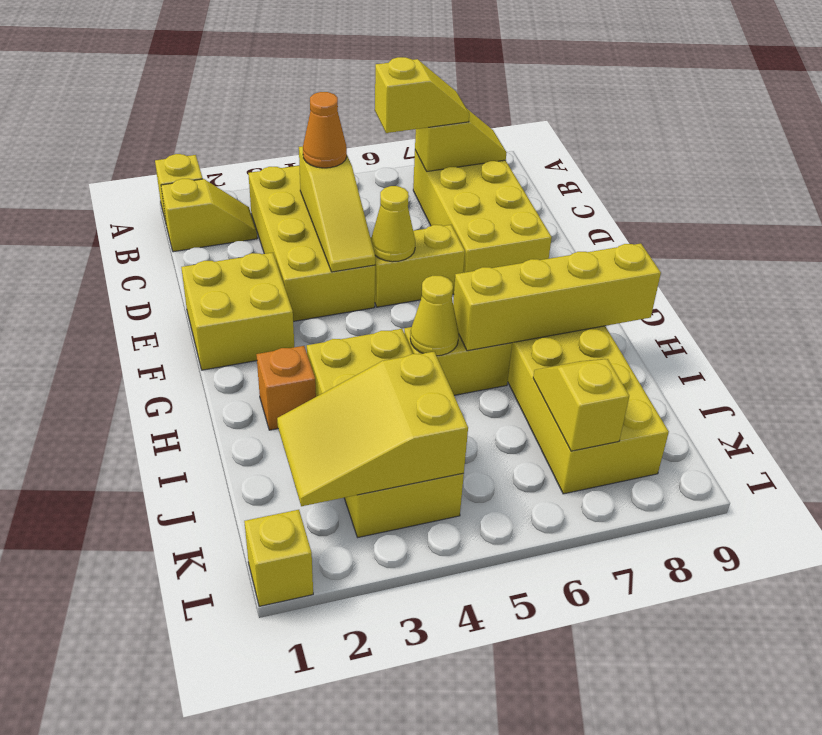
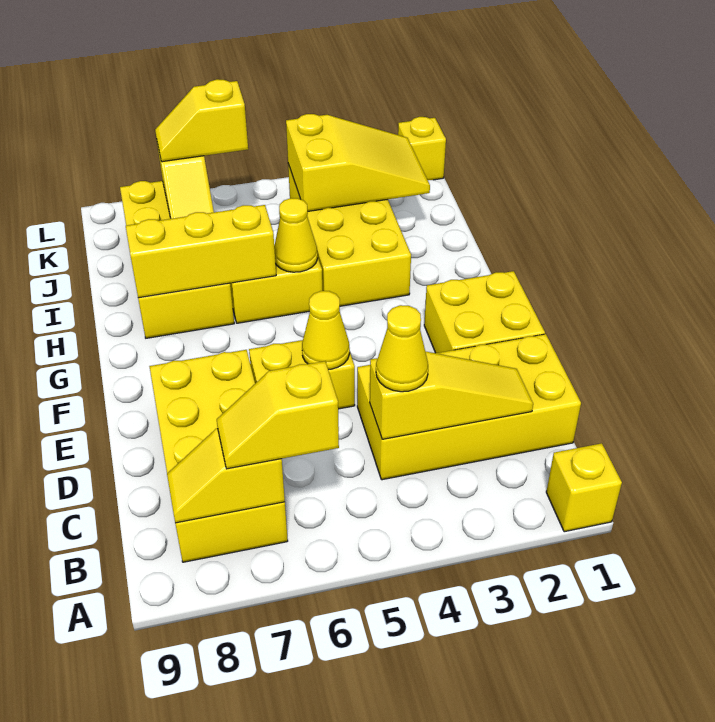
yellow slope B1:B2 level 1 top 1 -> yellow slope K6:K7 level 3 top 6
yellow brick B3:E4 level 1 -> yellow brick C1:D4 level 1
yellow slope C4:E4 level 2 top C -> yellow slope C2:C4 level 2 top 4
orange cone C4 level 3 -> yellow cone C4 level 3
orange brick H2 level 1 -> none
yellow brick H6:H9 level 2 -> yellow brick H6:H8 level 2

